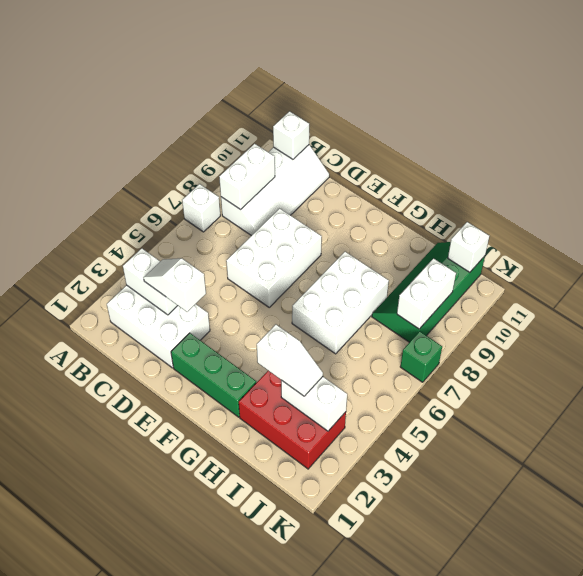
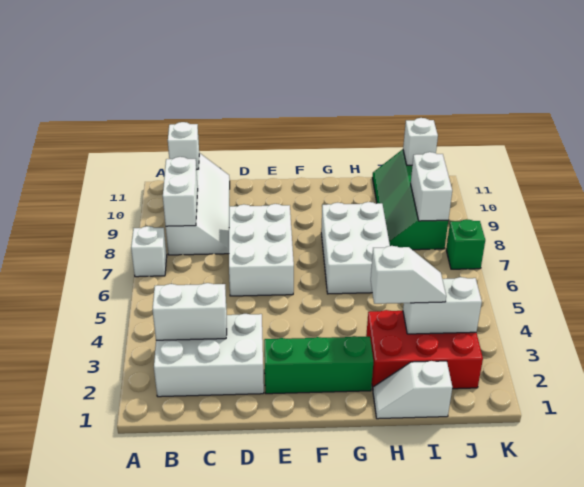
white slope C3:D3 level 3 top D -> white slope H1:I1 level 1 top I

